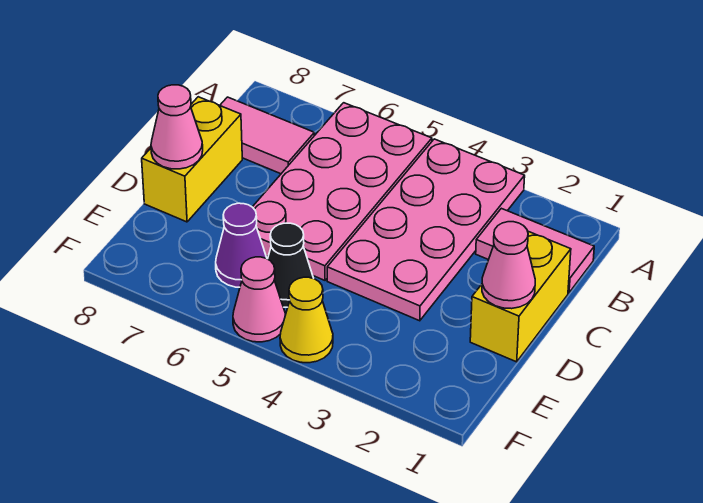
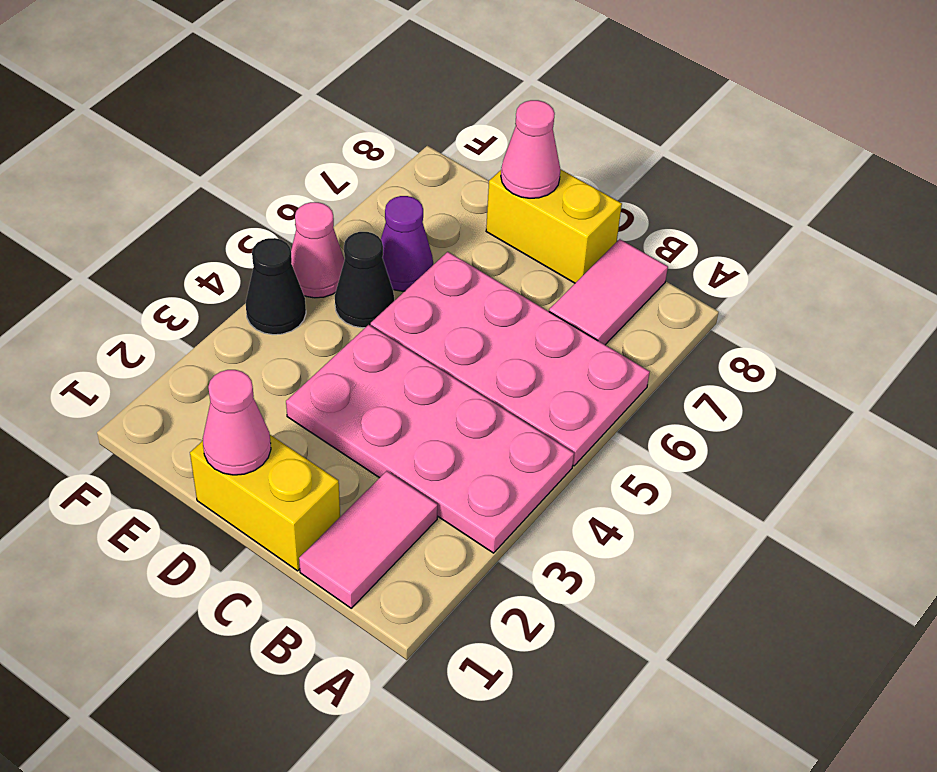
yellow cone F4 level 1 -> black cone F4 level 1

